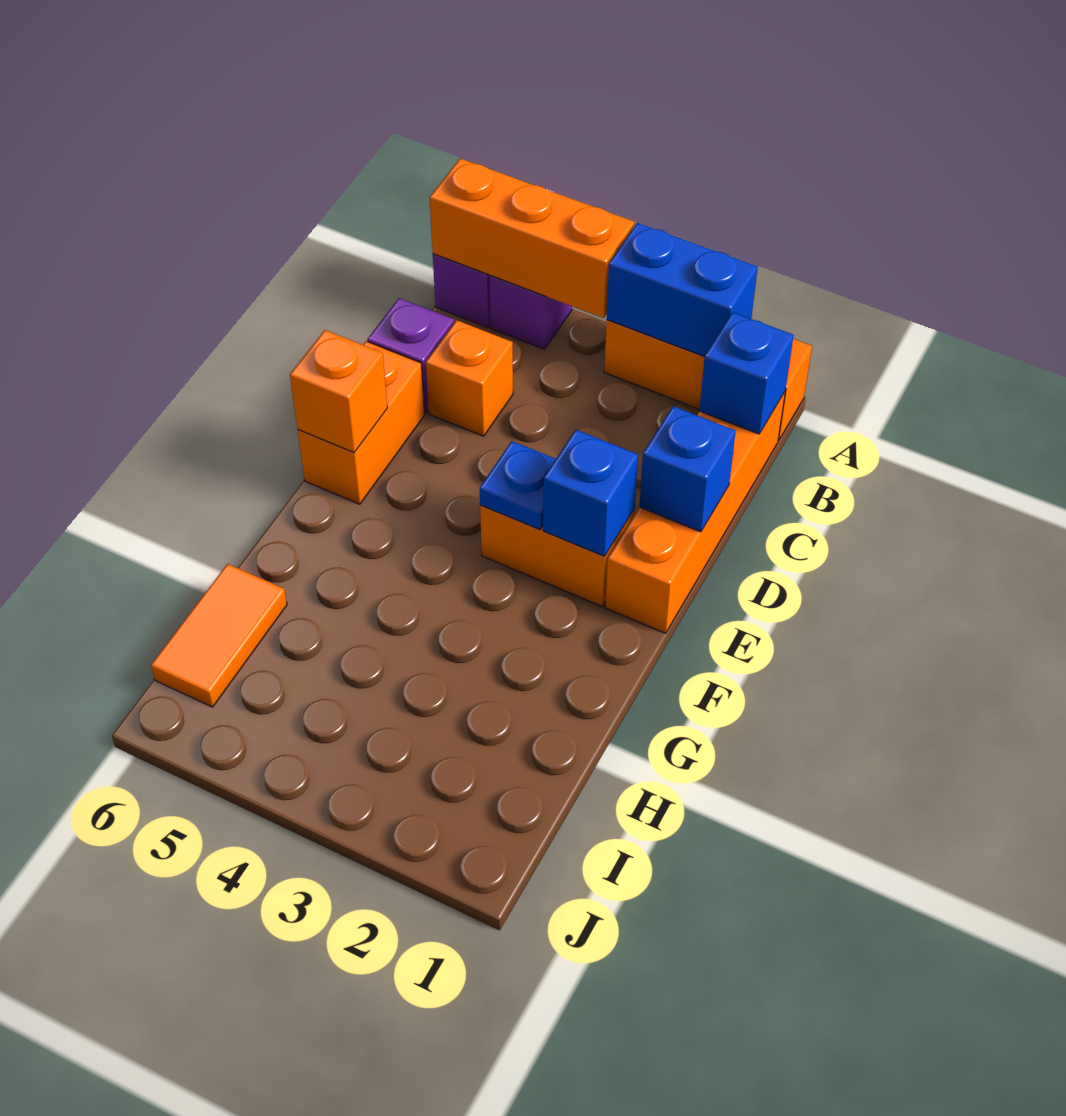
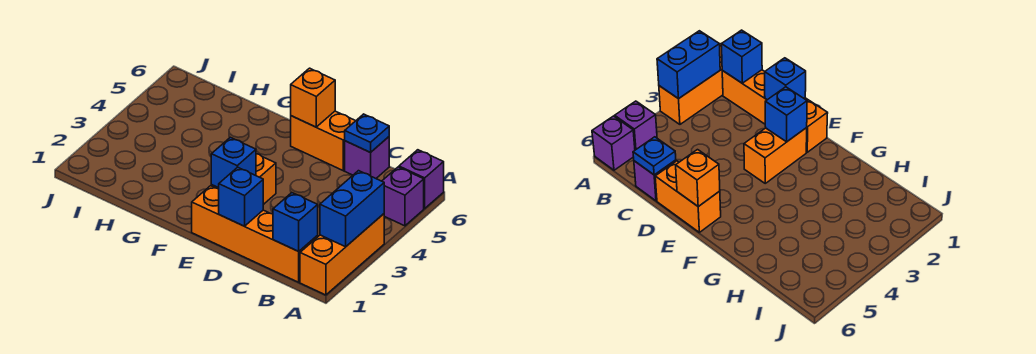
orange brick A4:A6 level 2 -> none
orange brick C5 level 1 -> none
blue plate E3 level 2 -> blue plate C6 level 2
orange tile H6:I6 level 1 -> none

